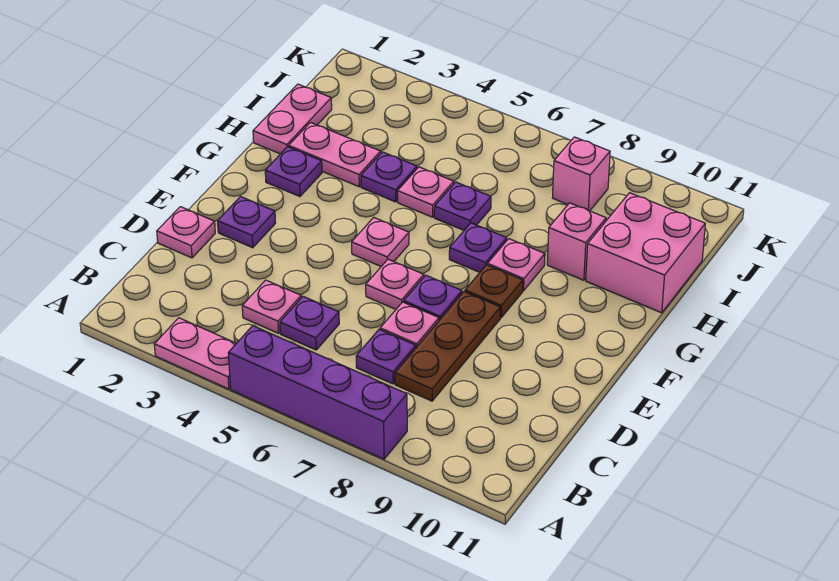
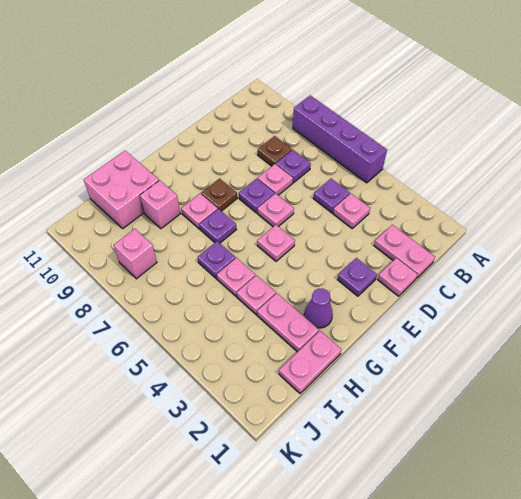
pink plate A3:A4 level 1 -> pink plate C1:C2 level 1
brown plate C8:E8 level 1 -> brown plate C8 level 1
purple plate G2 level 1 -> purple cone G2 level 1
purple plate H4 level 1 -> pink plate H4 level 1

